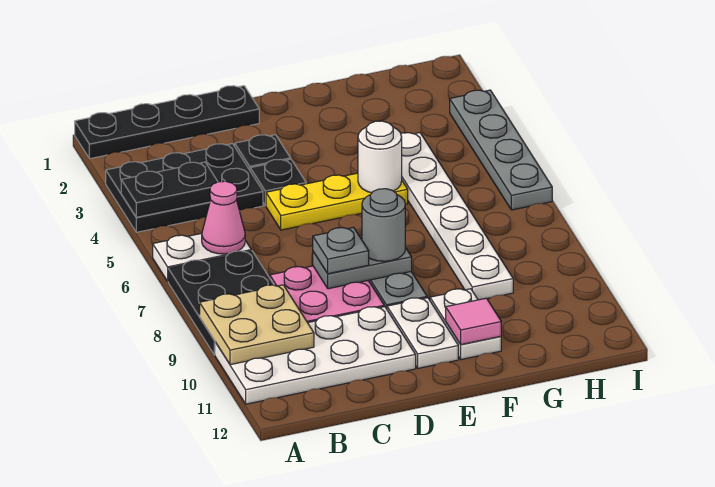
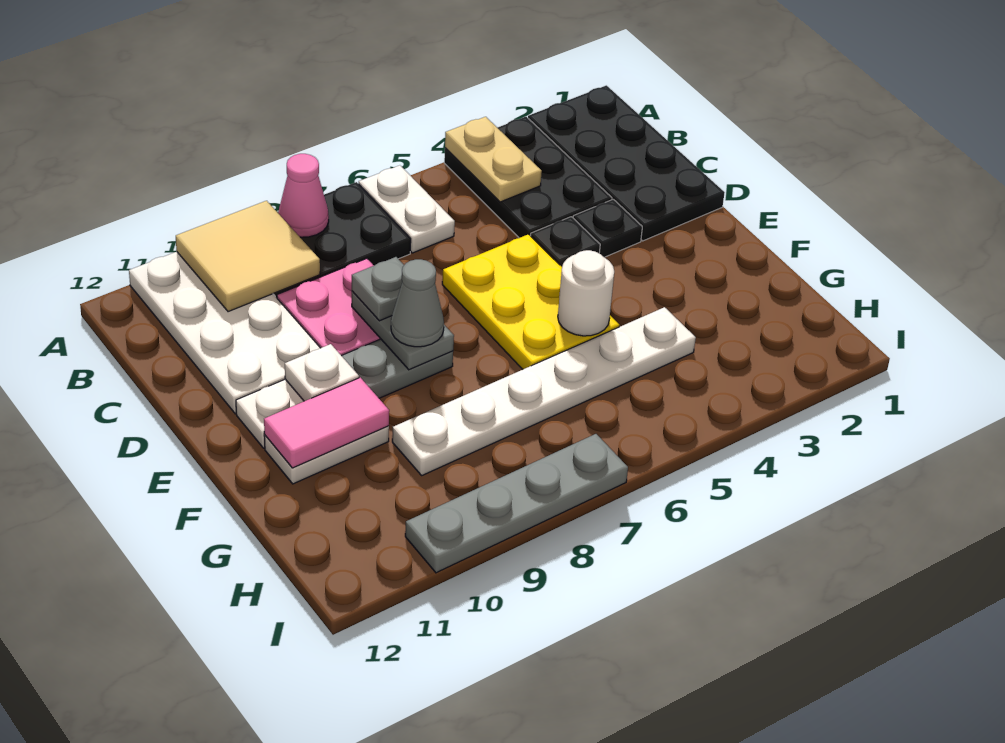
black plate A1:D1 level 1 -> black plate A1:D2 level 1
black plate A4:B4 level 2 -> tan plate A4:B4 level 2
tan plate A9:B10 level 2 -> tan tile A9:B10 level 2
pink cone B6 level 2 -> pink cone A8 level 2
yellow plate D5:F5 level 1 -> yellow plate D5:F6 level 1
grey round brick E8 level 3 -> grey cone E8 level 3
none -> white plate E10 level 2
pink tile F11 level 2 -> pink tile F10:F11 level 2
grey plate I3:I6 level 1 -> grey plate I7:I10 level 1

